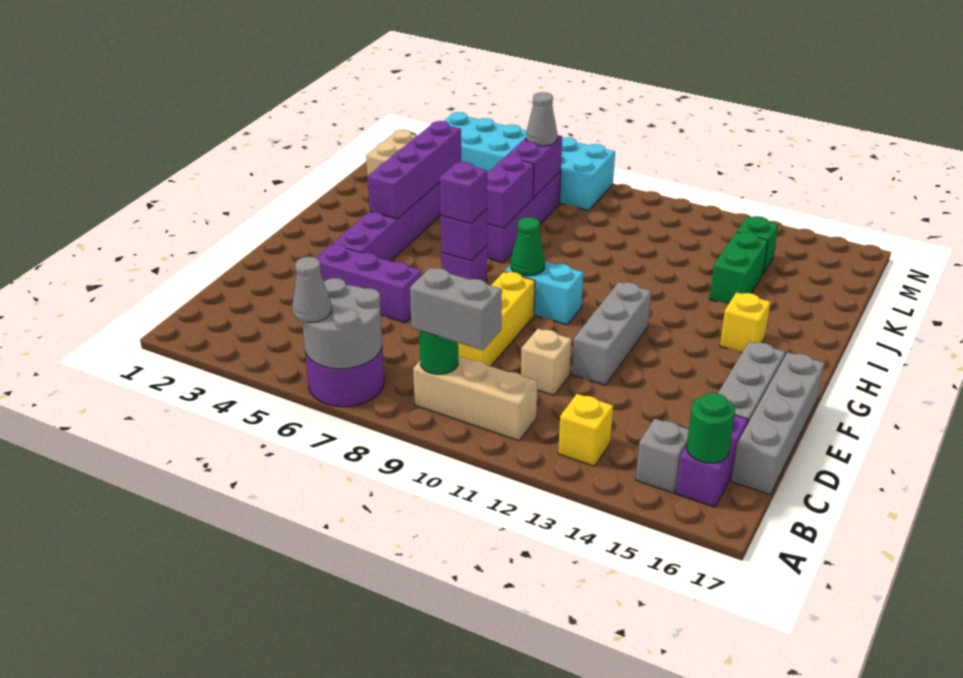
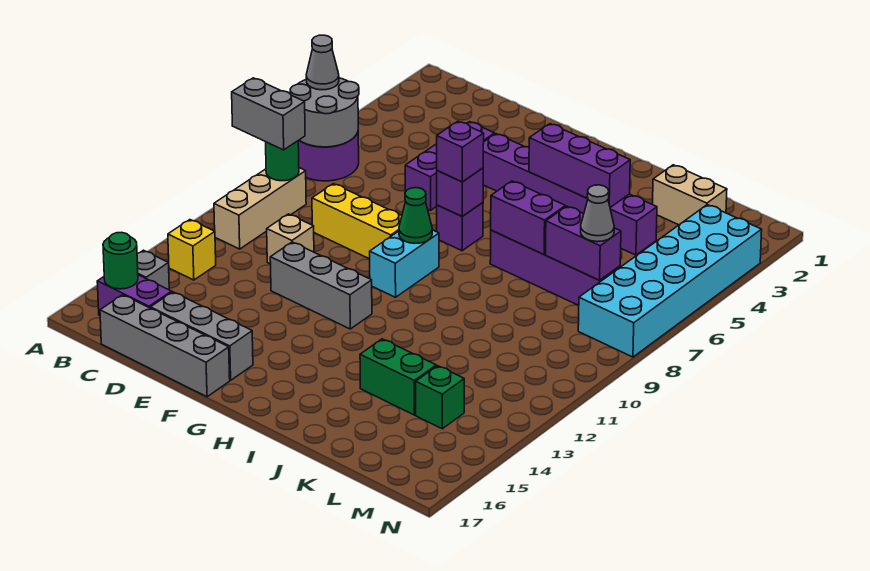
grey brick B9:B10 level 3 -> grey brick A9:B9 level 3
purple brick H4:K4 level 2 -> purple brick H4:J4 level 2
yellow brick H15 level 1 -> none

